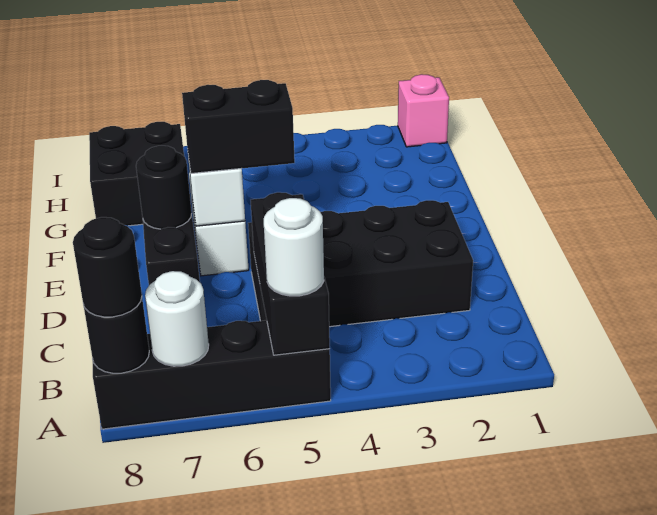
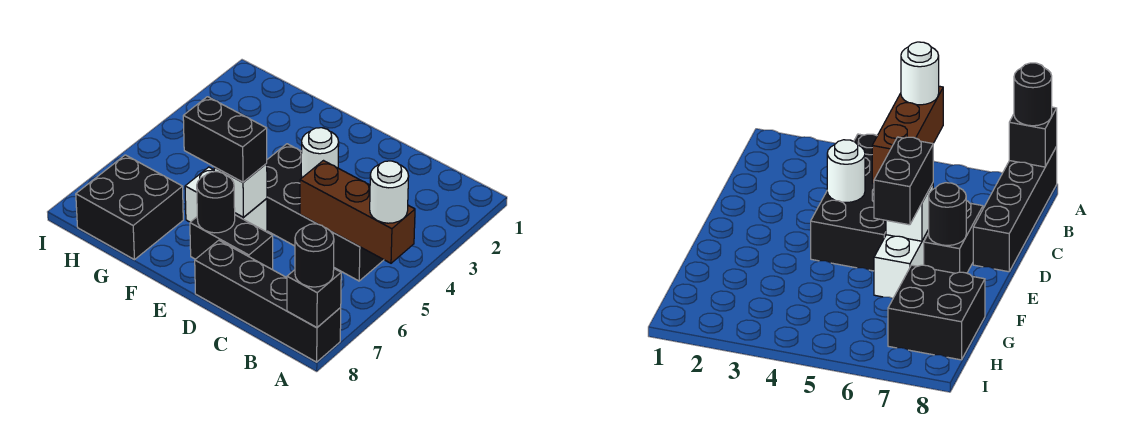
black brick A5:A8 level 1 -> black brick A8:D8 level 1
black brick A5:C5 level 2 -> brown brick A5:C5 level 2
white round brick A7 level 2 -> white round brick D4 level 2
black round brick A8 level 2 -> black brick A8 level 2
black brick C2:D5 level 1 -> black brick B4:E5 level 1
black brick E5:E6 level 3 -> black brick E6:F6 level 3
pink brick I1 level 1 -> none

